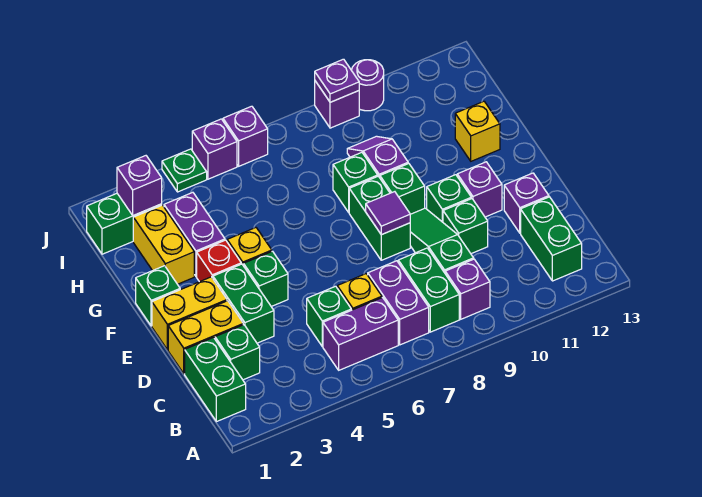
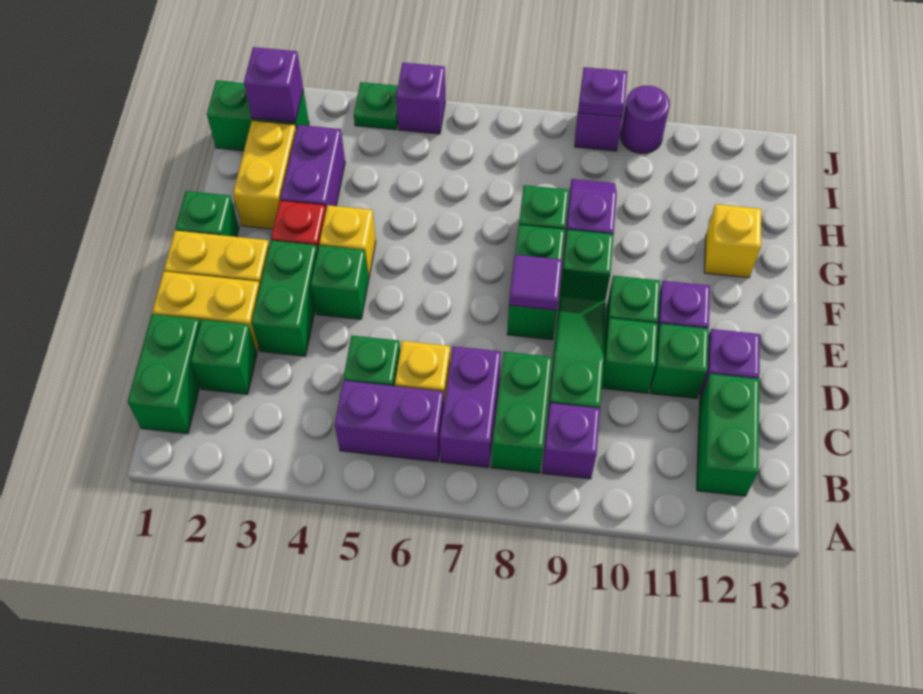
none -> green brick D11 level 1
purple brick J6 level 1 -> none

